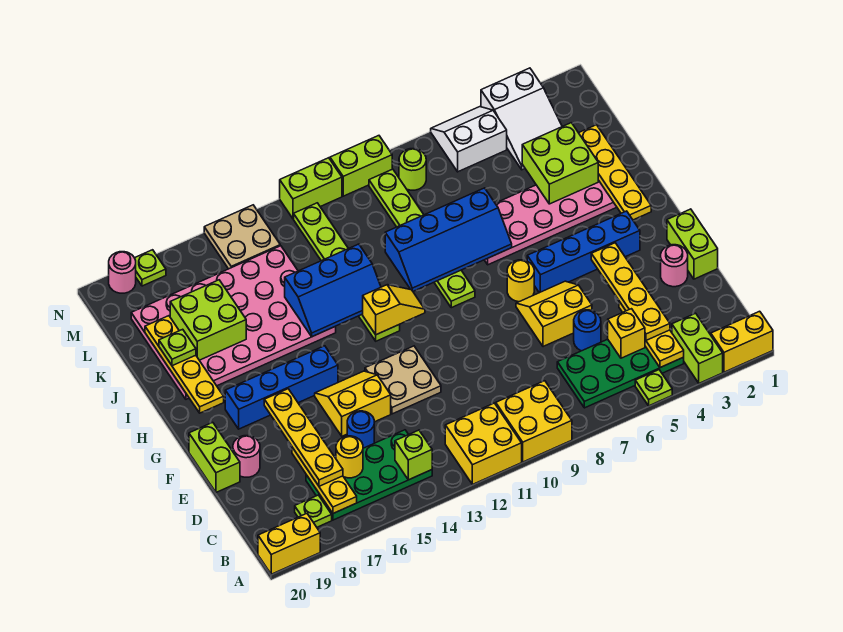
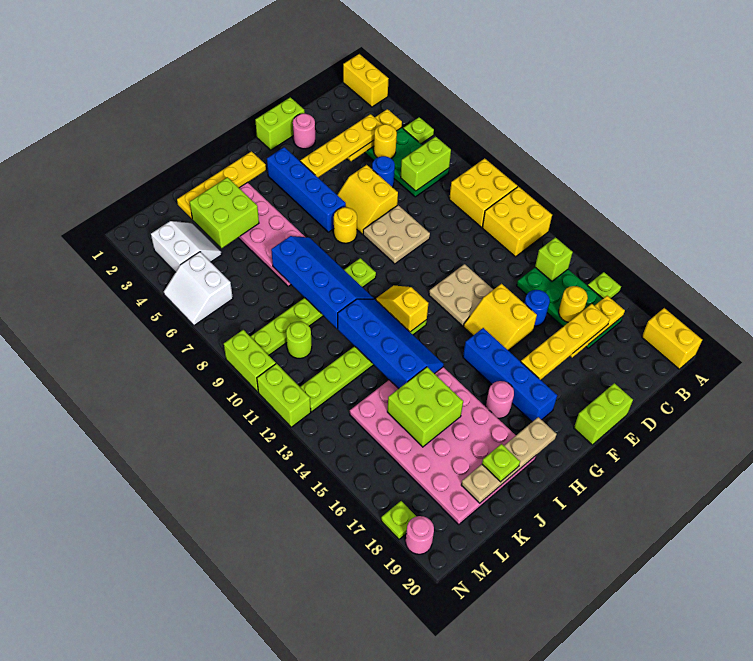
lime brick A3:B3 level 1 -> lime brick B7:C7 level 2
lime plate B18 level 1 -> lime plate A16 level 1
yellow brick C5 level 2 -> yellow round brick C5 level 2
pink round brick E19 level 1 -> pink round brick H17 level 1
yellow plate H19:K19 level 2 -> tan plate H19:K19 level 2
blue slope I12:J14 level 2 top J -> blue slope I11:J14 level 2 top J
lime brick J17:K18 level 2 -> lime brick J15:K16 level 2
white slope L3:N4 level 1 top N -> white slope L3:M4 level 1 top M
lime round brick M8 level 1 -> lime round brick L10 level 1
tan plate M14:N15 level 1 -> tan plate E8:F9 level 1

